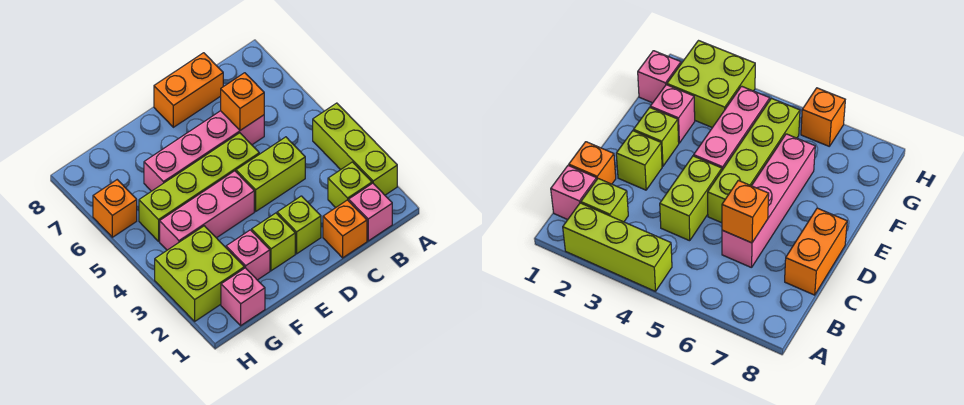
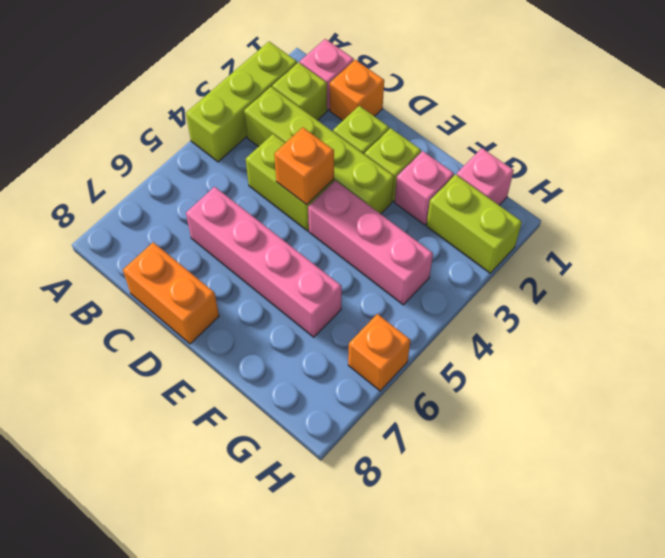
orange brick C6 level 2 -> orange brick D4 level 2
lime brick D5:G5 level 1 -> lime brick B3:E3 level 1
lime brick G2:H3 level 1 -> lime brick G2:H2 level 1

